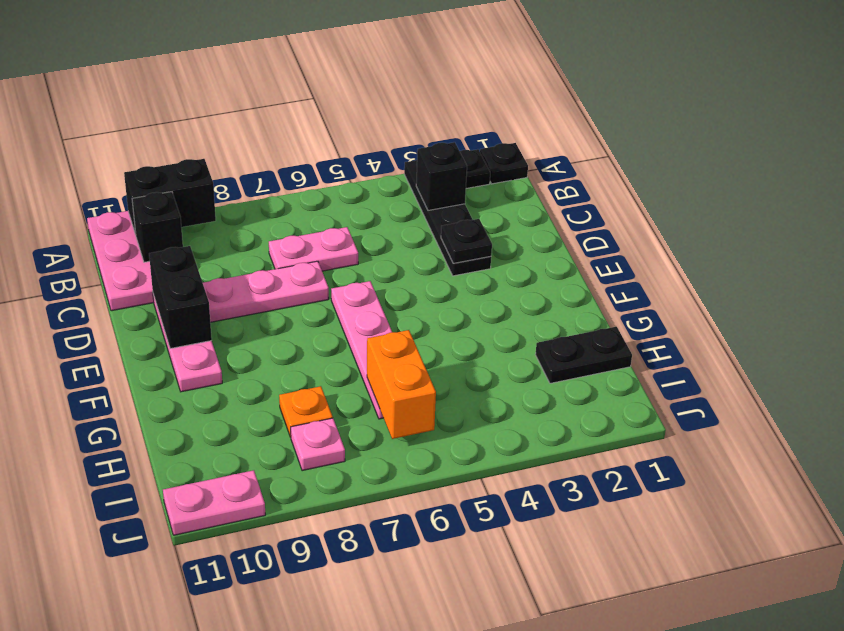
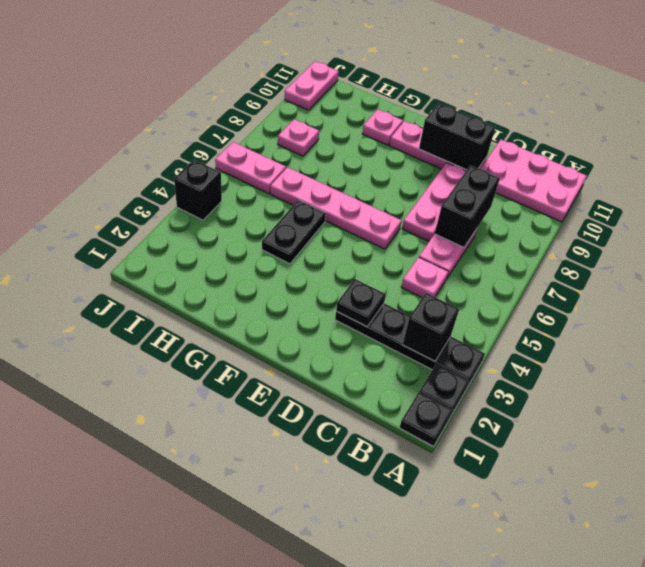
black brick A9:A10 level 2 -> black brick C7:C8 level 2
black brick B10 level 2 -> black brick J4 level 1
none -> pink plate C5 level 1
none -> pink plate G10 level 1
black plate H1:H2 level 1 -> black plate G4:G5 level 1
orange brick H6:I6 level 2 -> none
orange plate H8 level 1 -> none
none -> pink plate I6:J6 level 1

